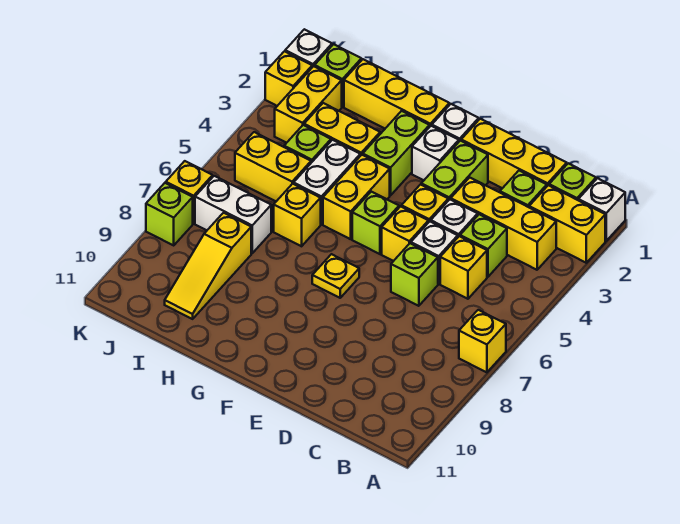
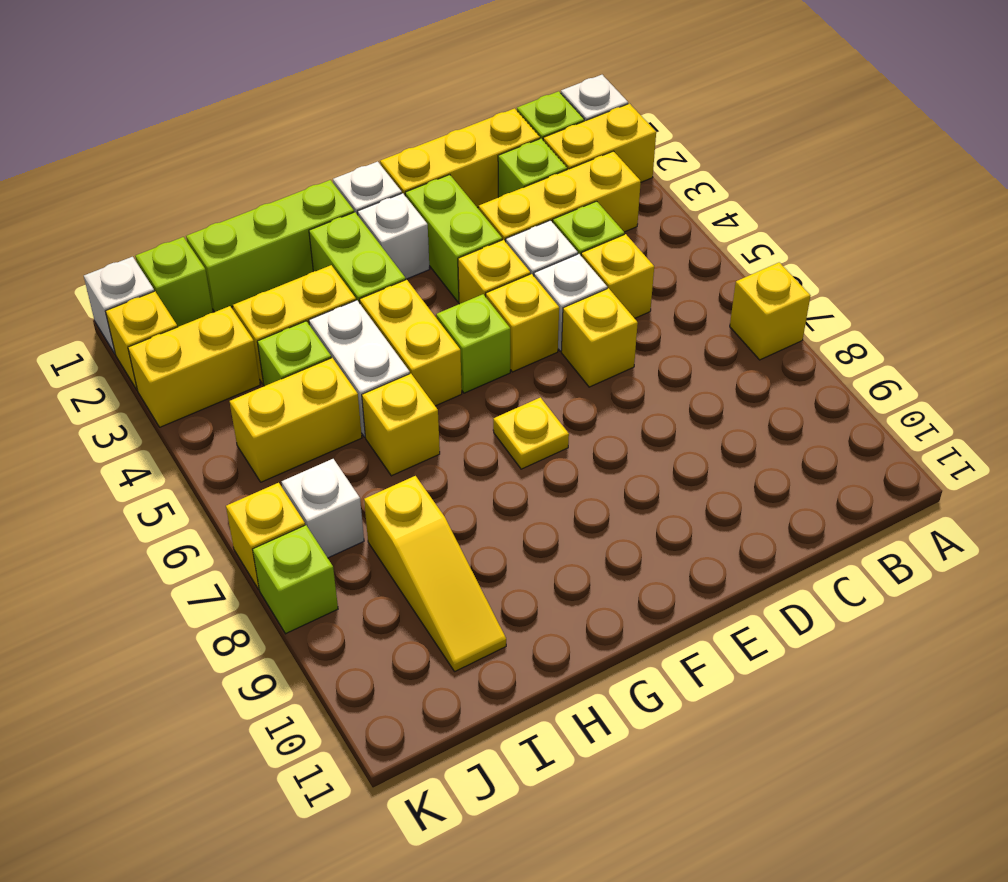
lime brick D6 level 1 -> yellow brick D6 level 1
yellow brick G1:I1 level 1 -> lime brick G1:I1 level 1
white brick I7:J7 level 1 -> white brick J7 level 1
yellow brick J2:J3 level 1 -> yellow brick J3:K3 level 1

